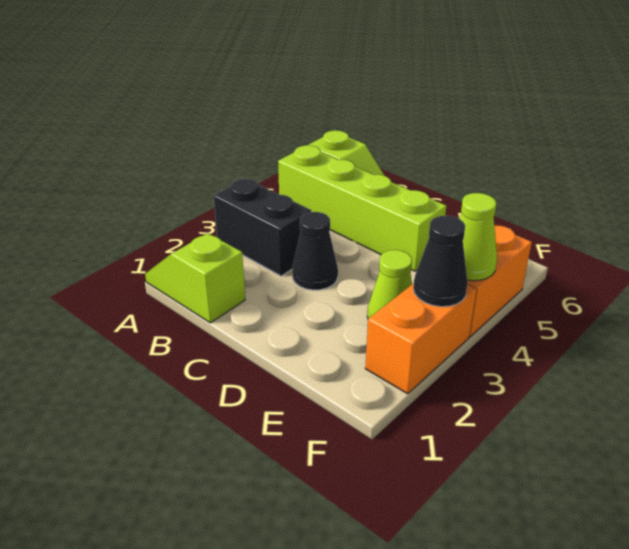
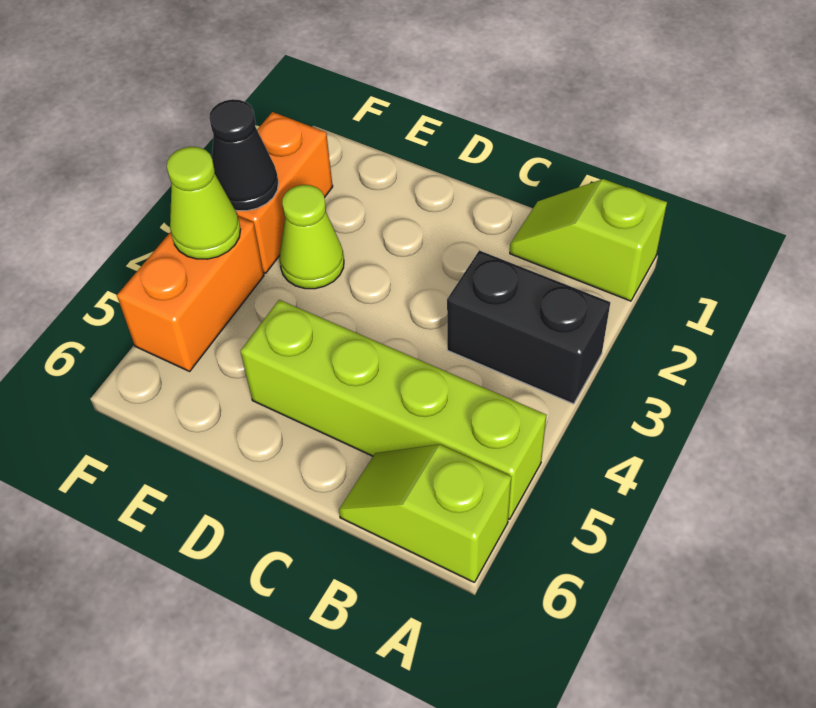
lime slope A1:B1 level 1 top B -> lime slope A1:B1 level 1 top A
black cone C3 level 1 -> none

